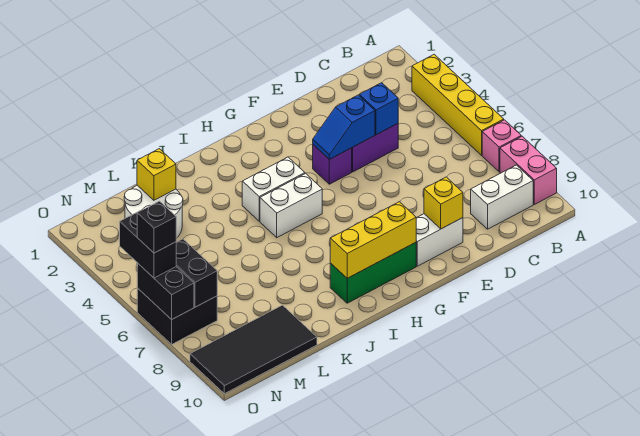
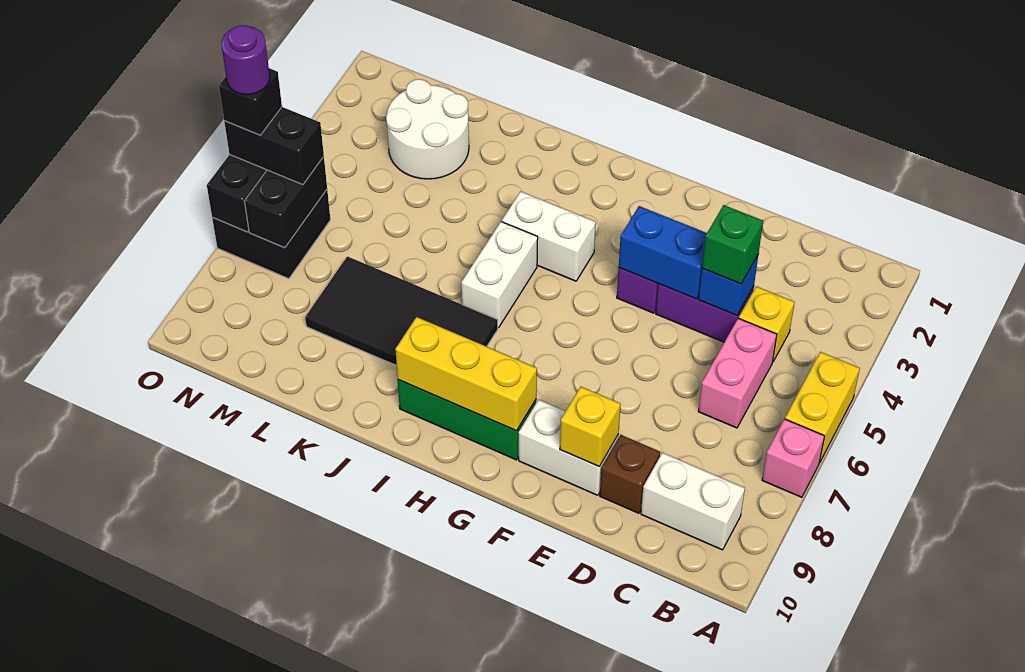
yellow brick A3:A6 level 1 -> yellow brick A5:A6 level 1
pink brick A8:A9 level 1 -> pink brick C5:C6 level 1
none -> green brick D4 level 3
none -> brown brick D9 level 1
blue slope E4:F4 level 2 top E -> blue brick E4:F4 level 2
white brick H5:I5 level 1 -> white brick I5:I6 level 1
yellow brick L2 level 2 -> yellow brick C4 level 1
black tile L9:O10 level 1 -> black tile I7:L8 level 1
black brick O5:O6 level 3 -> black brick N6:O6 level 3
none -> purple round brick O6 level 5

